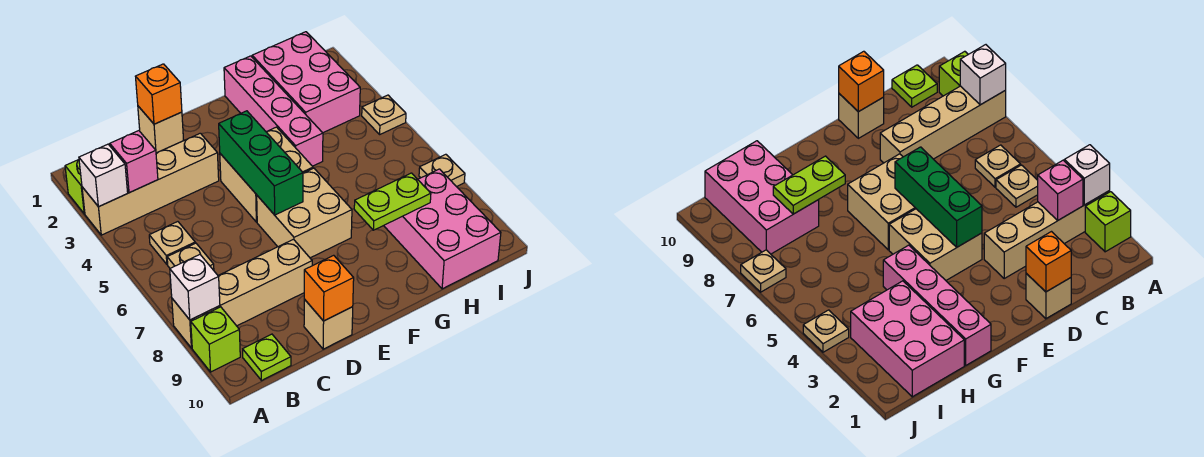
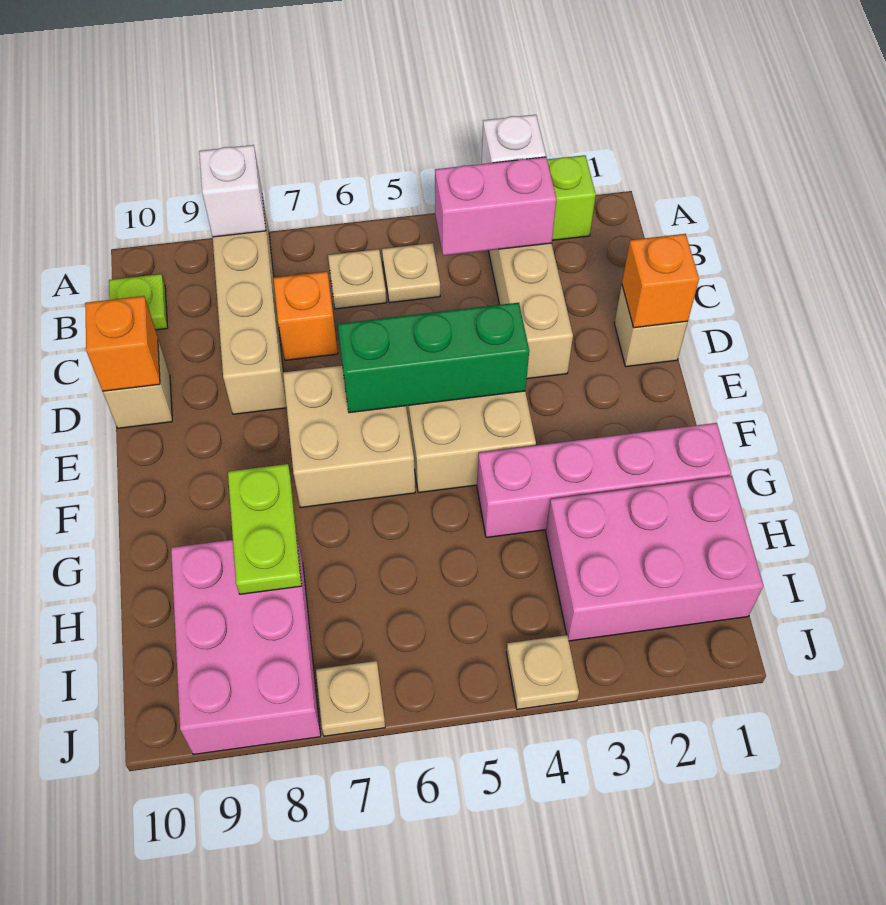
lime brick A9 level 1 -> none
pink brick B3 level 2 -> pink brick B3:B4 level 2
none -> orange brick C7 level 1
pink brick H8:I10 level 1 -> pink brick H8:J9 level 1

